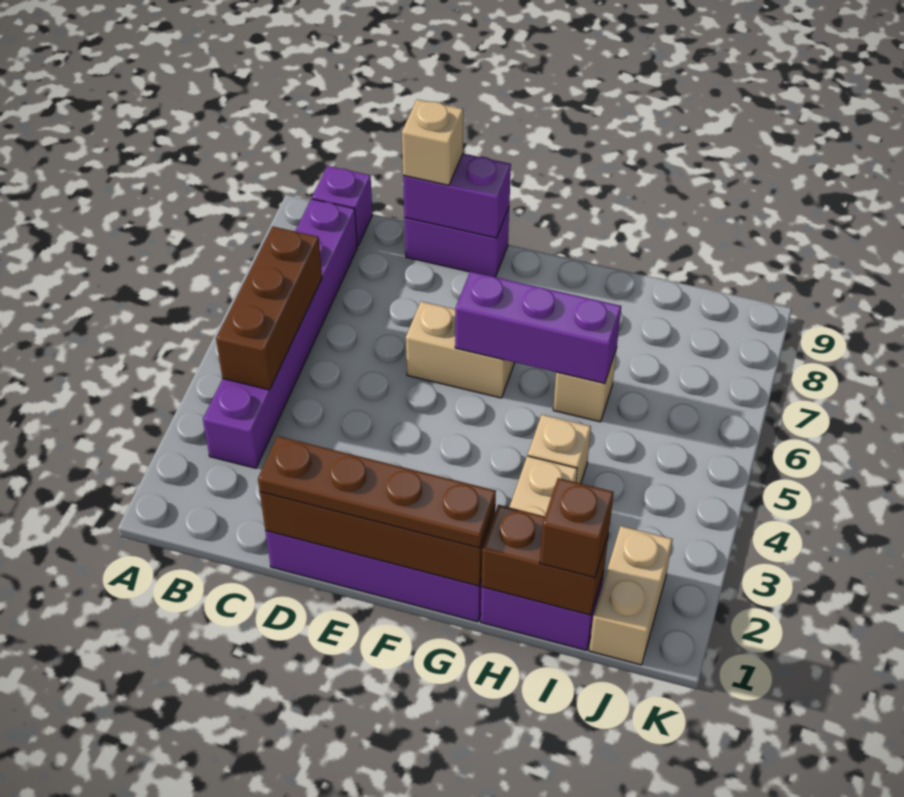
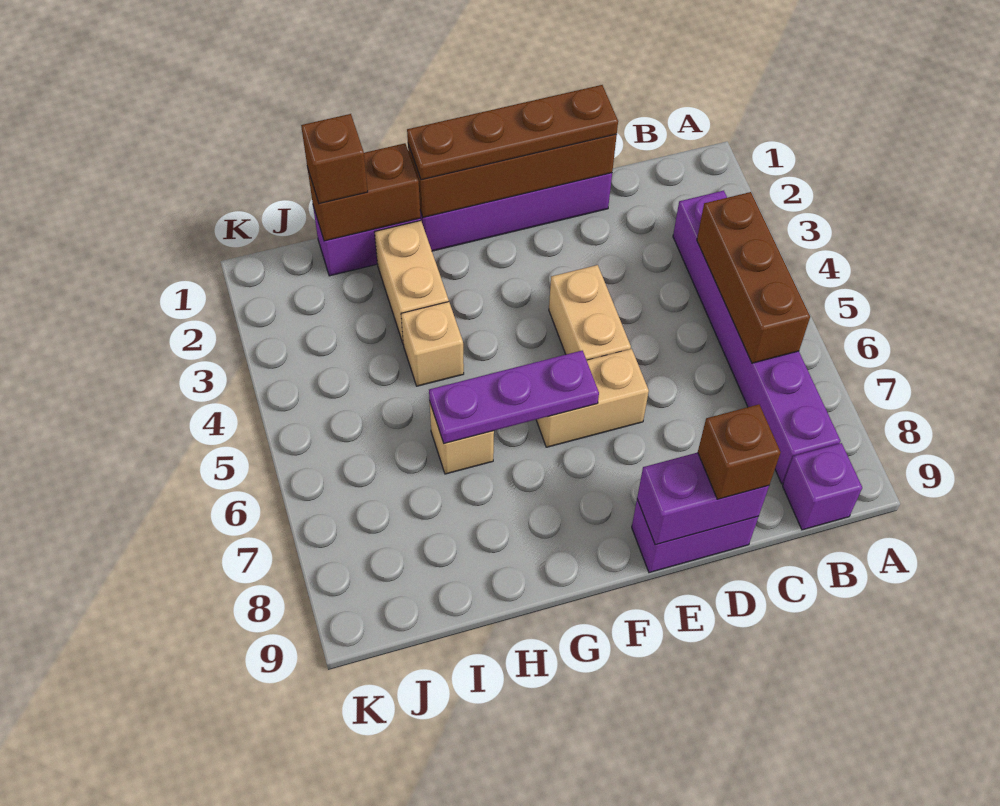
tan brick D9 level 3 -> brown brick D9 level 3
purple brick F6:H6 level 2 -> purple plate F6:H6 level 2
tan brick J1:J2 level 1 -> tan brick E4:E5 level 1

